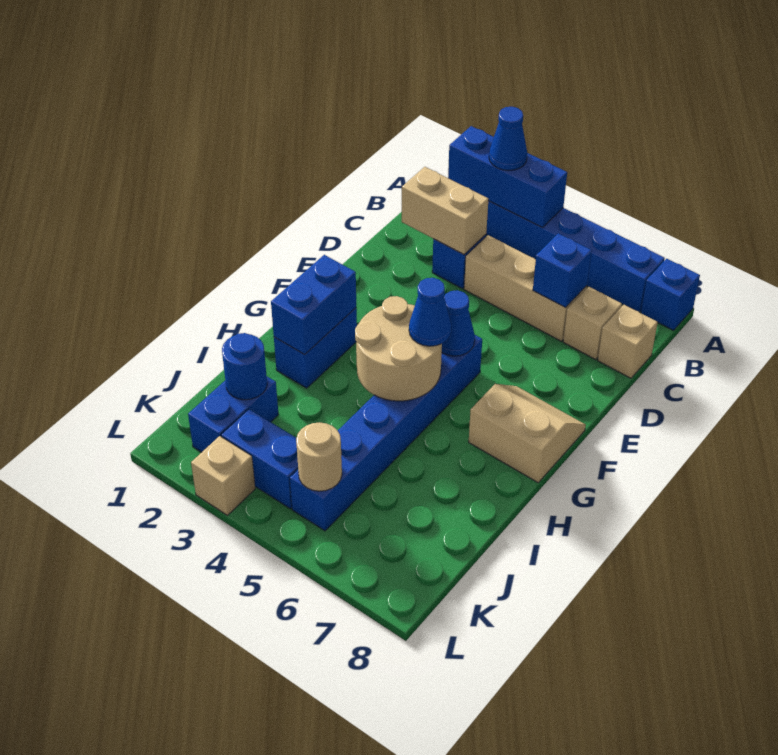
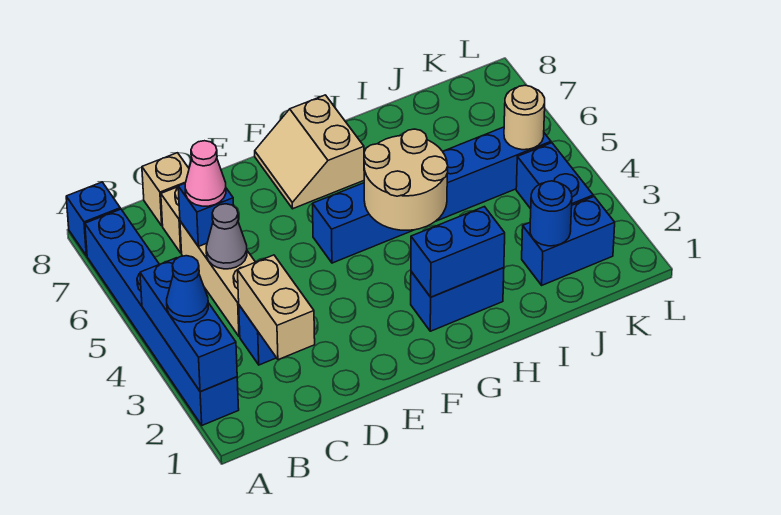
none -> grey cone C5 level 2
none -> pink cone C6 level 3
blue cone F5 level 2 -> none
blue cone G5 level 3 -> none
tan brick L3 level 1 -> none

